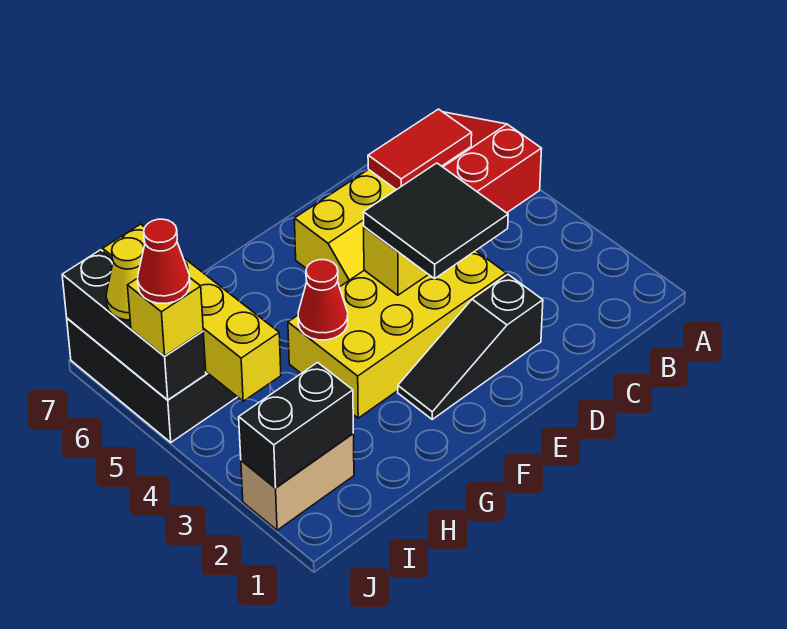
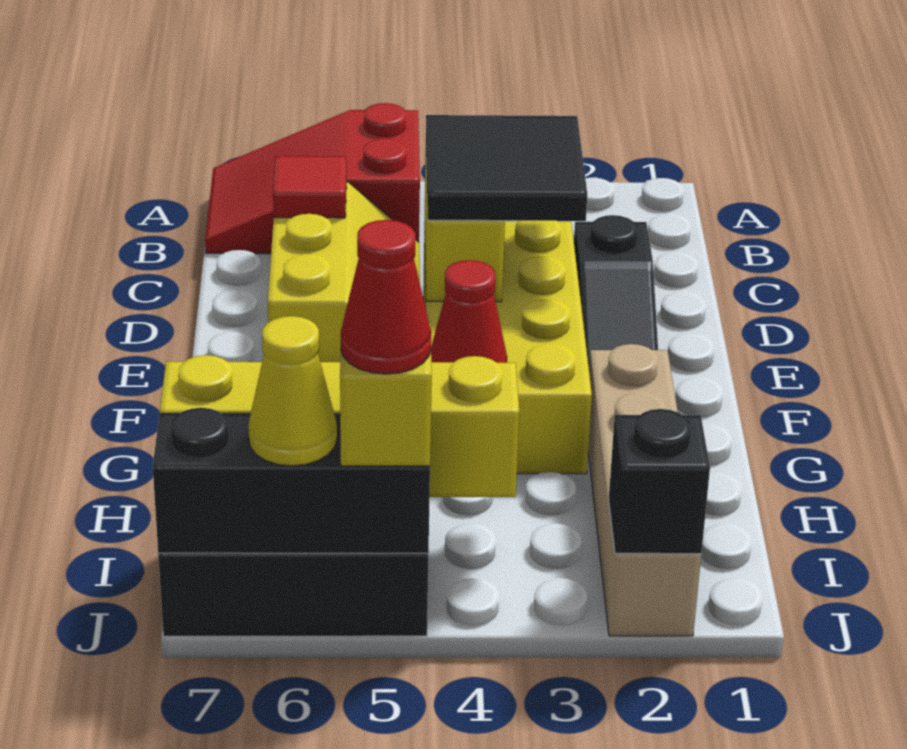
red tile B6:C6 level 2 -> red tile C6 level 2
tan brick I2:J2 level 1 -> tan brick G2:J2 level 1
black brick I2:J2 level 2 -> black brick J2 level 2

